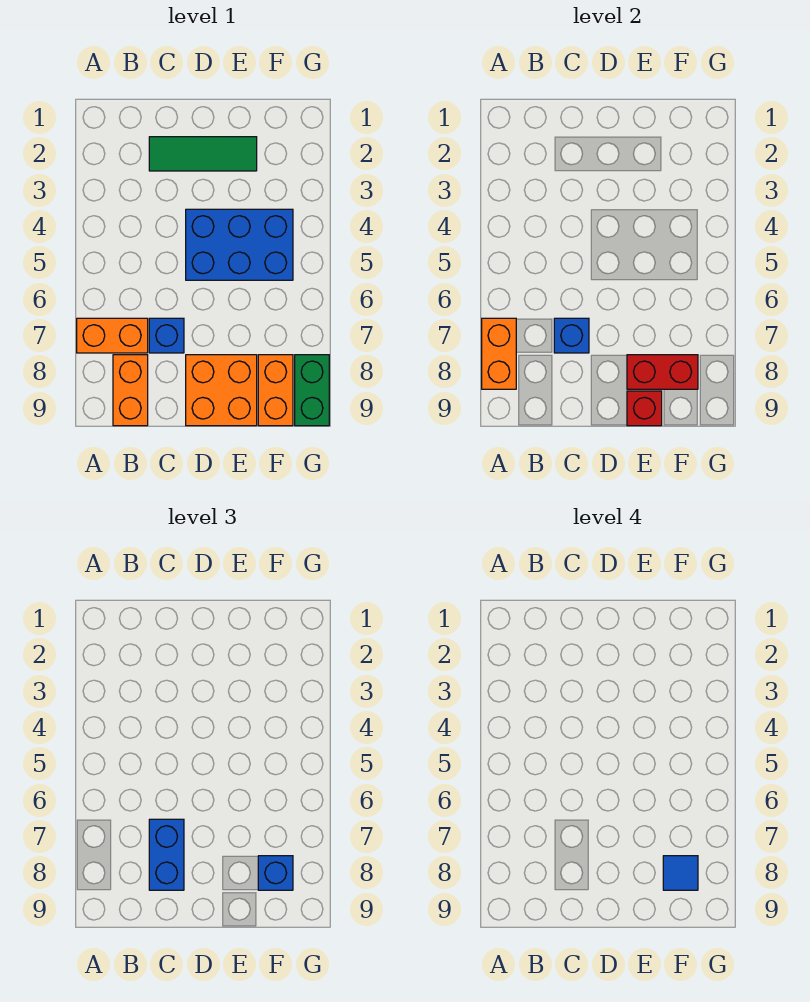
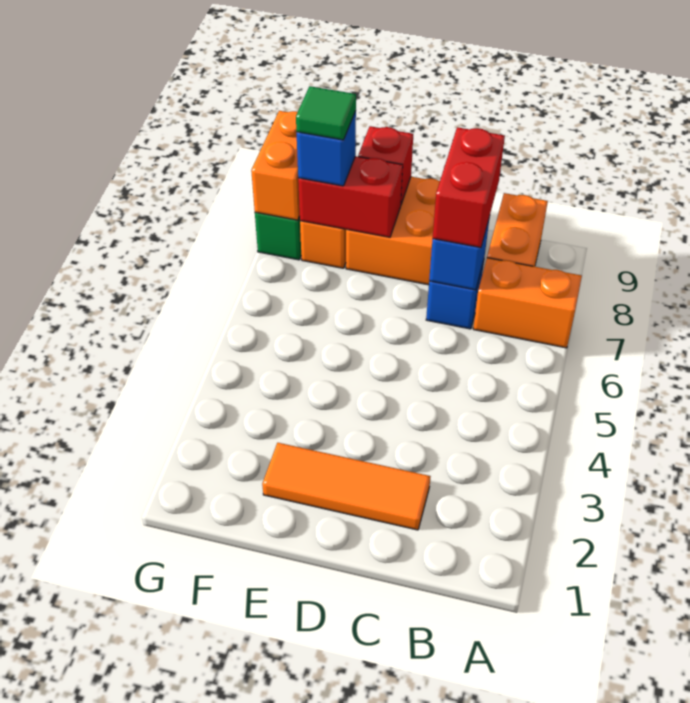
orange brick A7:A8 level 2 -> orange brick G8:G9 level 2
green tile C2:E2 level 1 -> orange tile C2:E2 level 1
blue brick C7:C8 level 3 -> red brick C7:C8 level 3
blue brick D4:F5 level 1 -> none
blue tile F8 level 4 -> green tile F8 level 4

